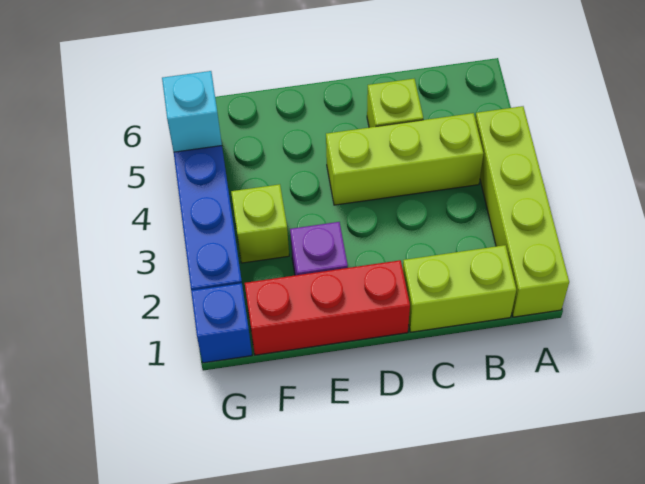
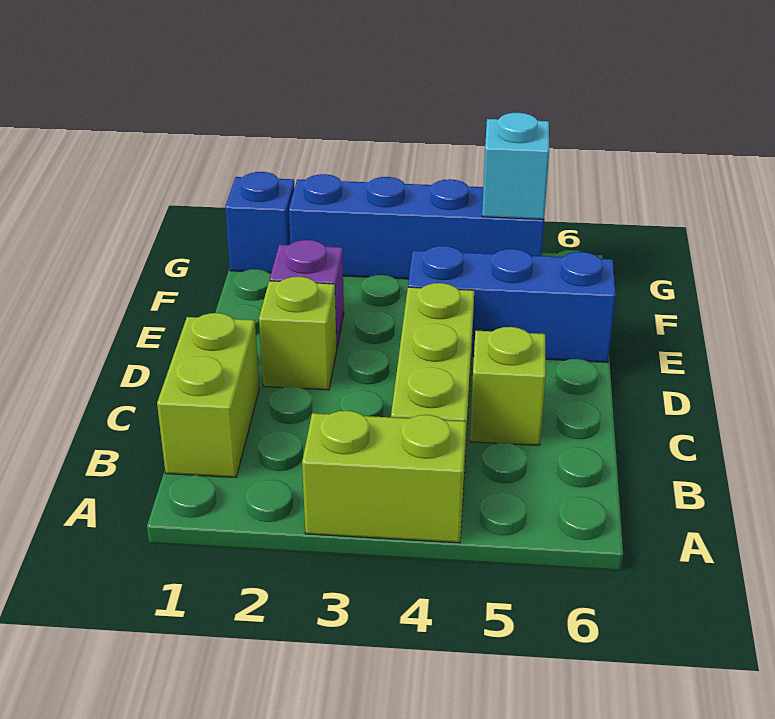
lime brick A1:A4 level 1 -> lime brick A3:A4 level 1
red brick D1:F1 level 1 -> none
none -> blue brick E4:E6 level 1
lime brick F3 level 1 -> lime brick D2 level 1

